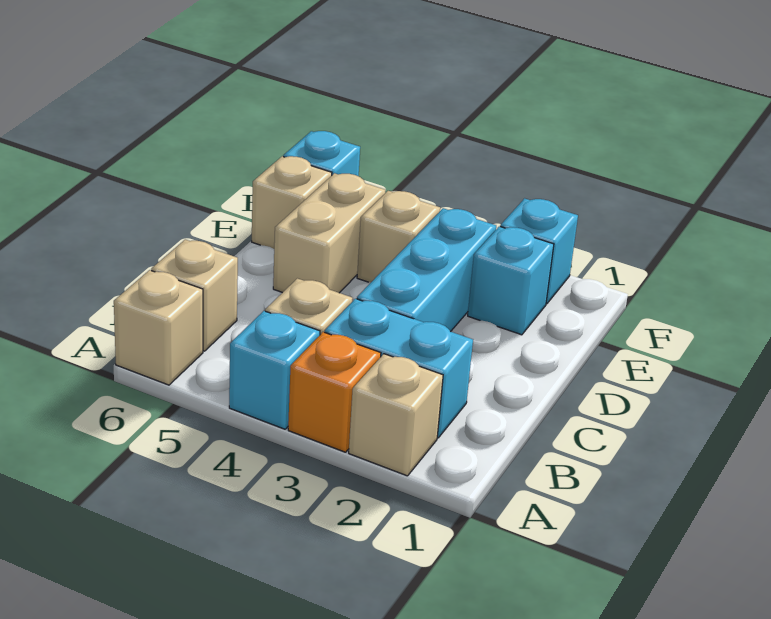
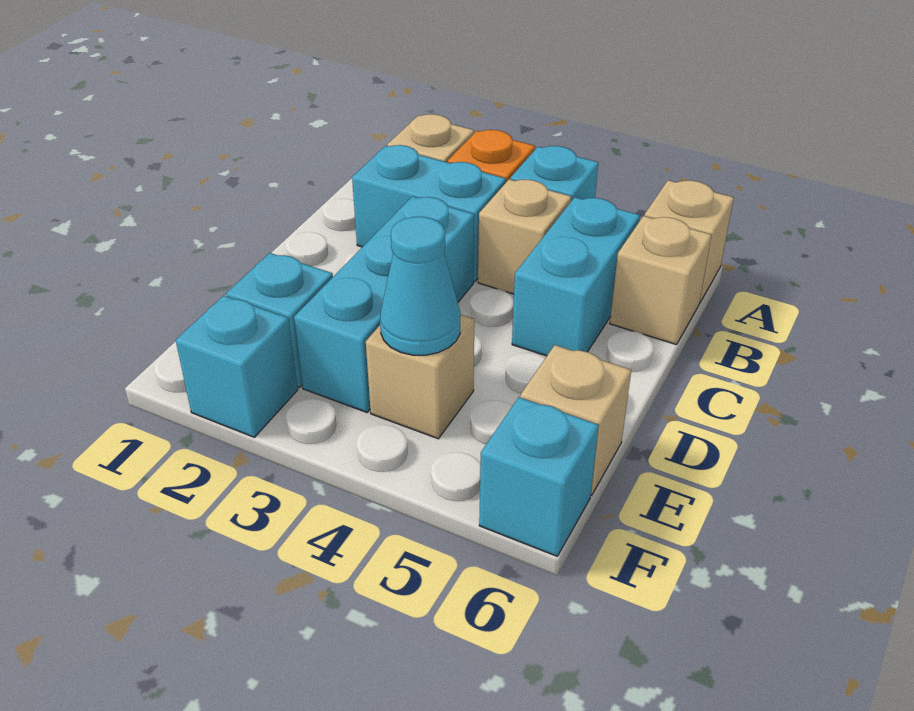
none -> cyan brick B5:C5 level 1
tan brick D5:E5 level 1 -> none
none -> cyan cone E4 level 2

